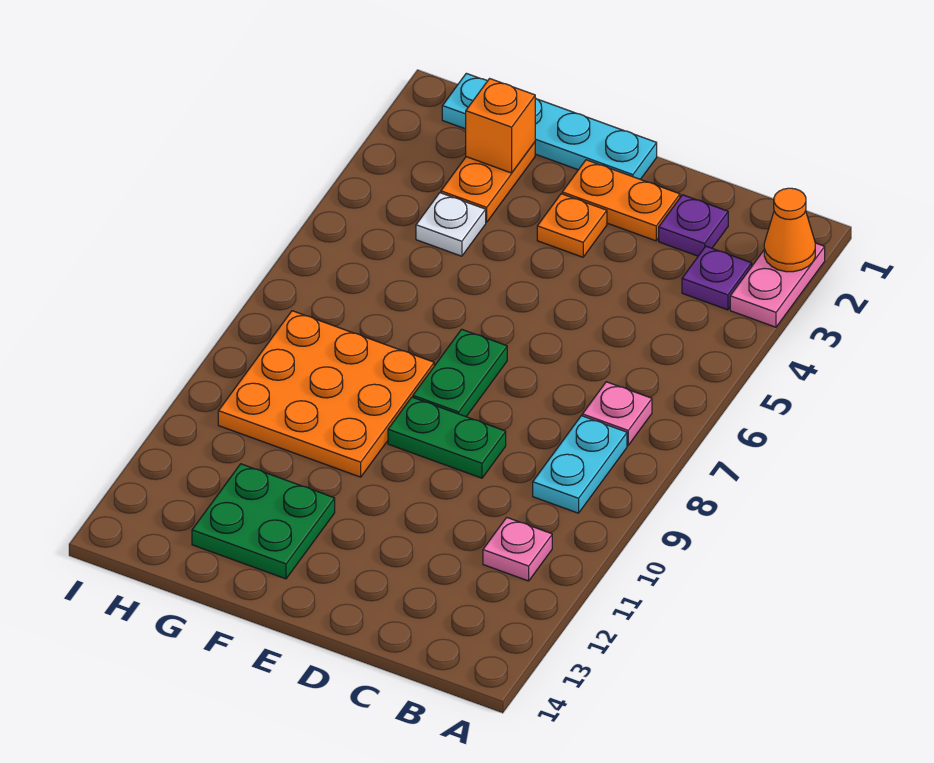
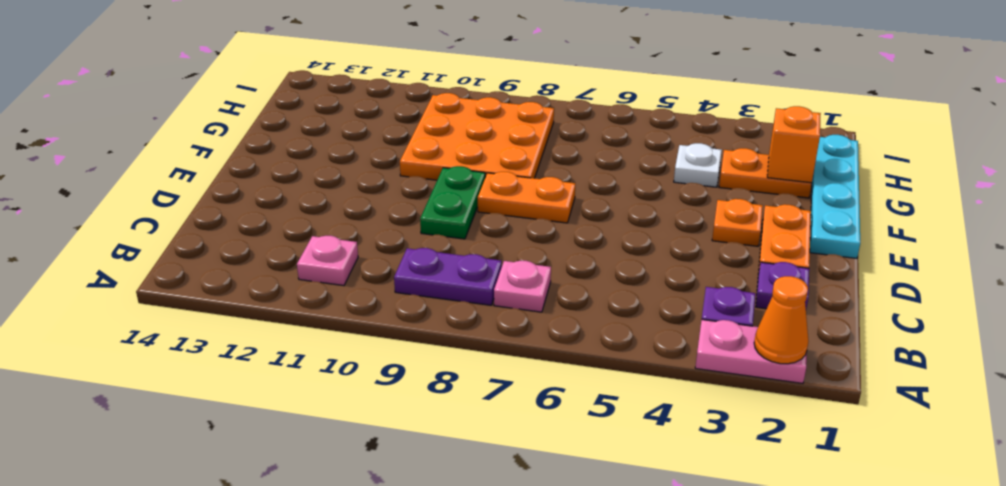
cyan plate B8:B9 level 1 -> purple plate B8:B9 level 1
green plate E7:E8 level 1 -> orange plate E7:E8 level 1
green plate F12:G13 level 1 -> none

